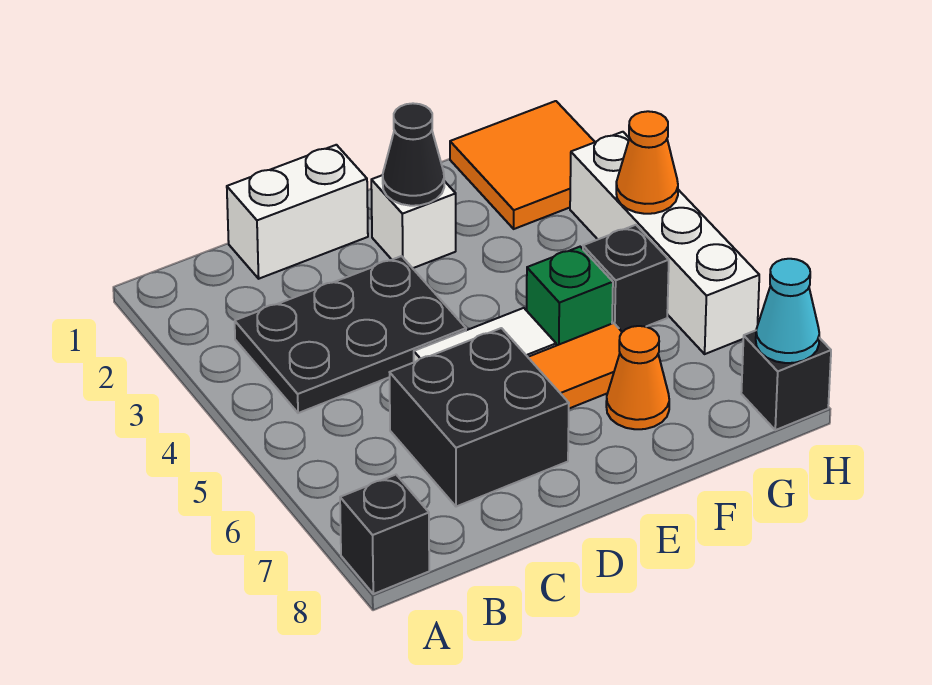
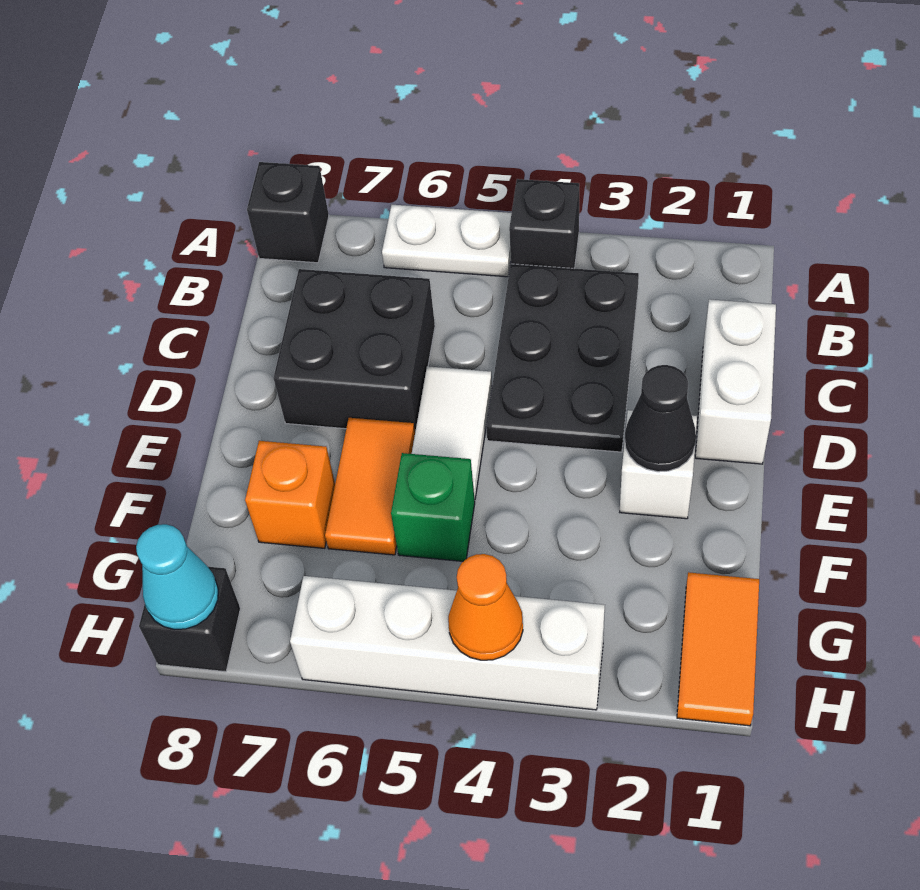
none -> white plate A5:A6 level 1
orange cone F7 level 1 -> orange brick F7 level 1
orange tile G1:H2 level 1 -> orange tile G1:H1 level 1
black brick G5 level 1 -> black brick A4 level 1

